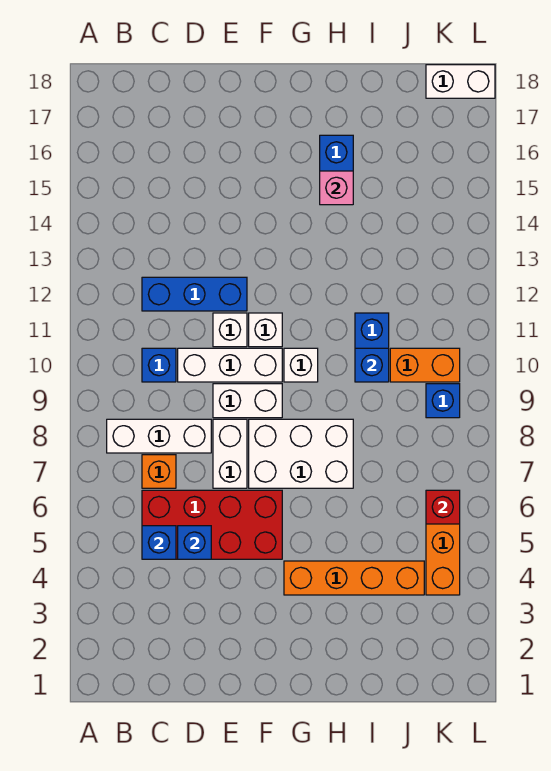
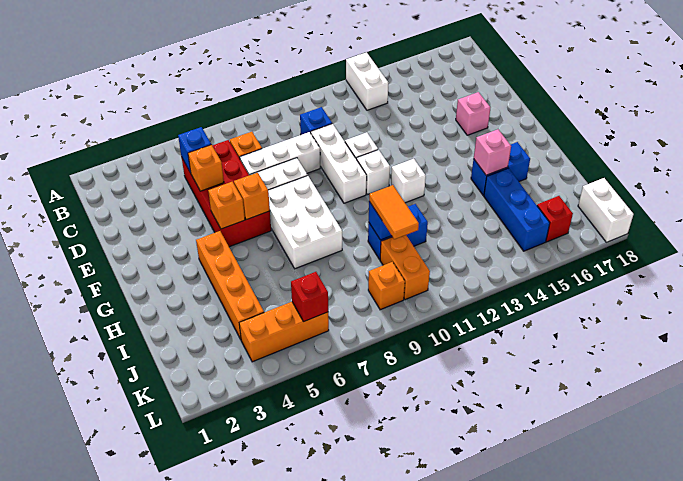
white brick B8:D8 level 1 -> white brick D7:D9 level 1
blue brick C12:E12 level 1 -> blue brick I15:K15 level 1
blue brick D5 level 2 -> orange brick D5 level 2
white brick E9:F9 level 1 -> white brick A13:B13 level 1
none -> pink brick E16 level 1
none -> orange brick F5 level 2
none -> orange brick F6 level 2
white brick G10 level 1 -> white brick G12 level 1
none -> orange tile I10:J10 level 3
blue brick K9 level 1 -> orange brick K9 level 1
none -> red brick K16 level 1

